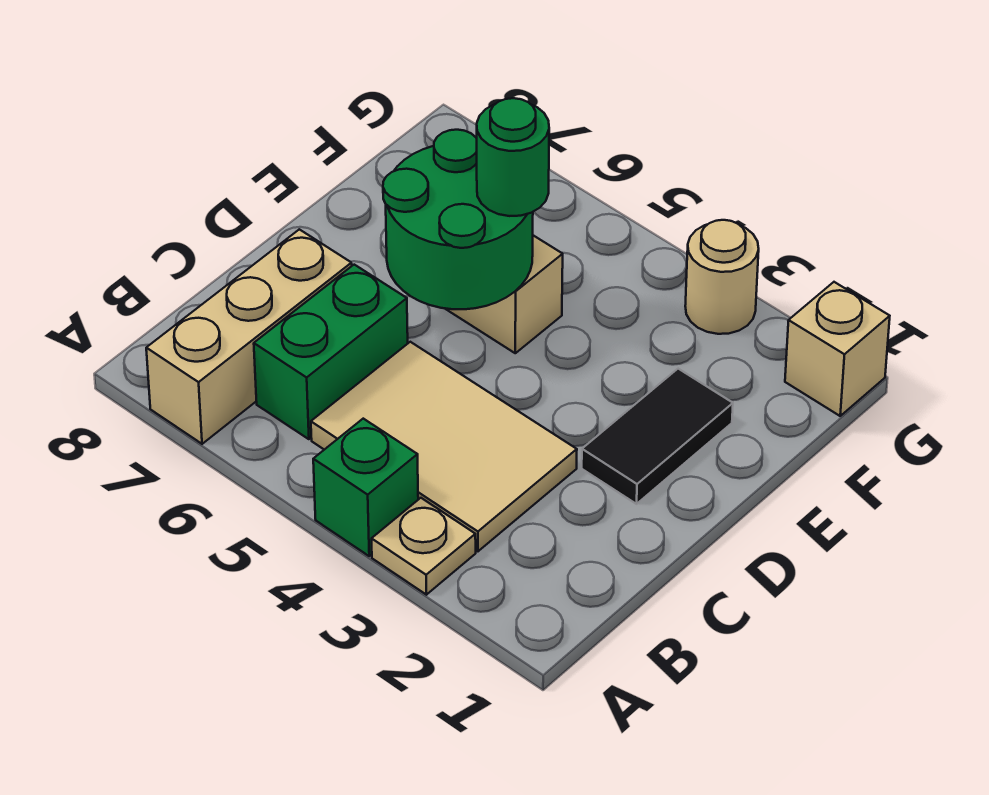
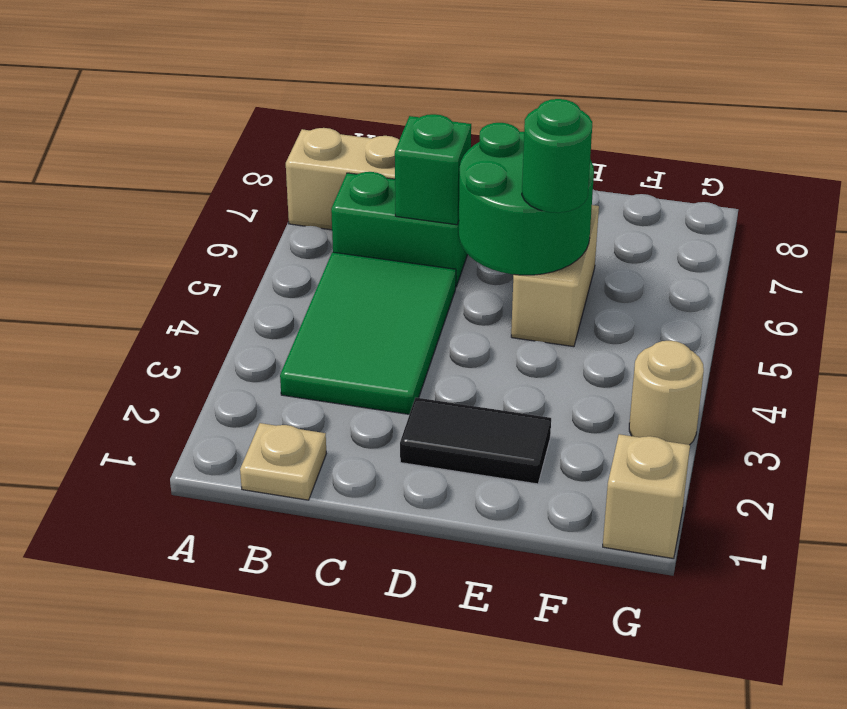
tan plate A3 level 1 -> tan plate B1 level 1
green brick A4 level 1 -> green brick C6 level 2
tan tile B3:C5 level 1 -> green tile B3:C5 level 1

